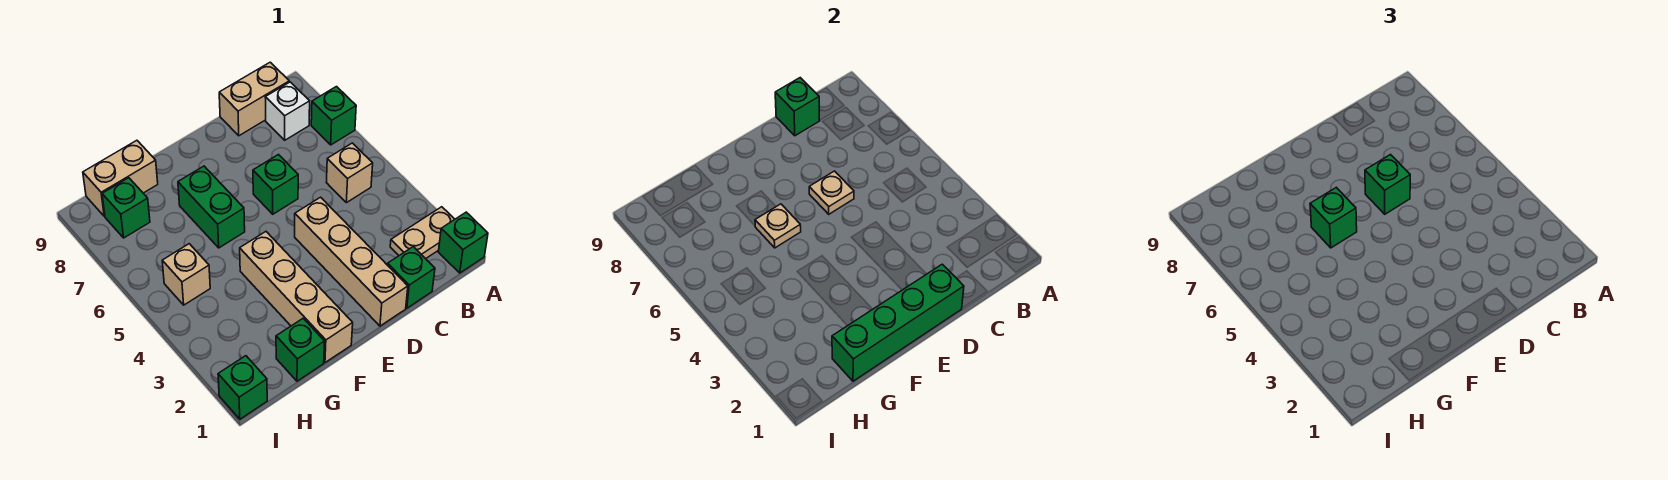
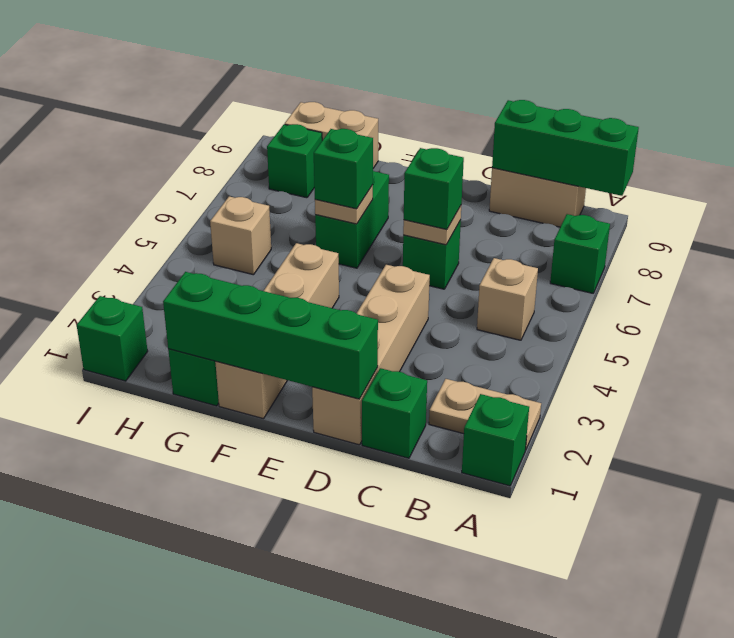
white brick B8 level 1 -> none
green brick C9 level 2 -> green brick A9:C9 level 2

